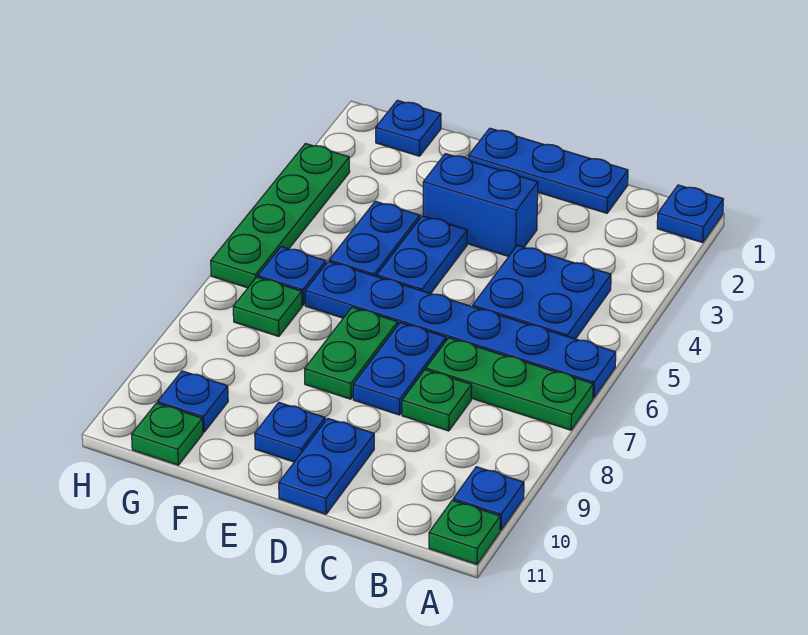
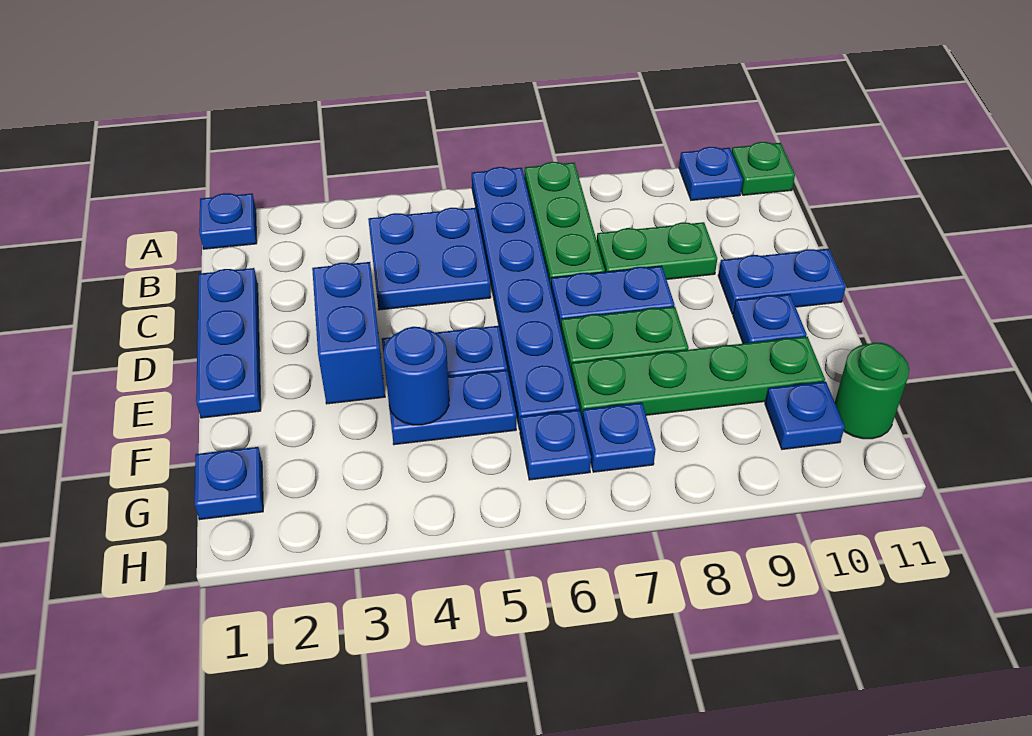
green plate C8 level 1 -> green plate C8:C9 level 1
none -> blue round brick F4 level 2
green plate G7 level 1 -> blue plate G7 level 1
green plate G11 level 1 -> green round brick G11 level 1
green plate H3:H6 level 1 -> green plate F7:F10 level 1

